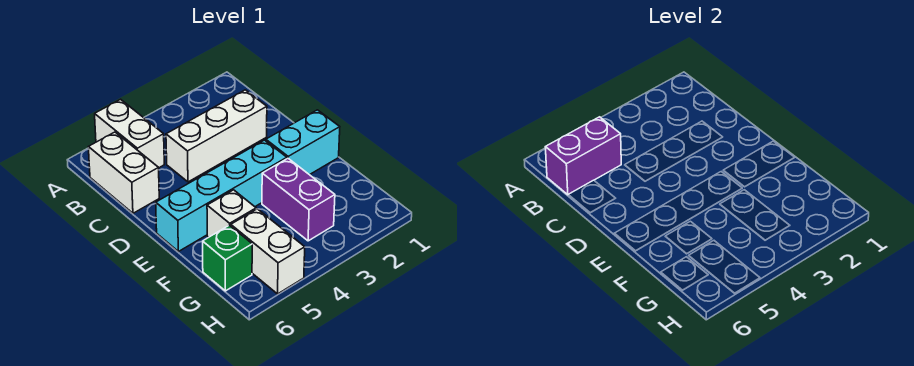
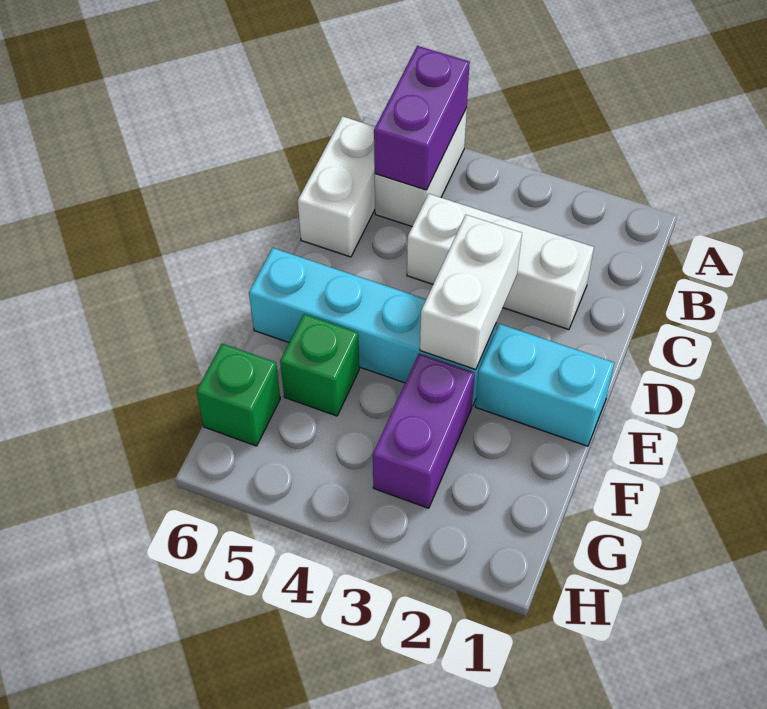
purple brick B5:B6 level 2 -> purple brick A5:B5 level 2
white brick F5 level 1 -> green brick F5 level 1
white brick G5:H5 level 1 -> white brick D3:E3 level 2

